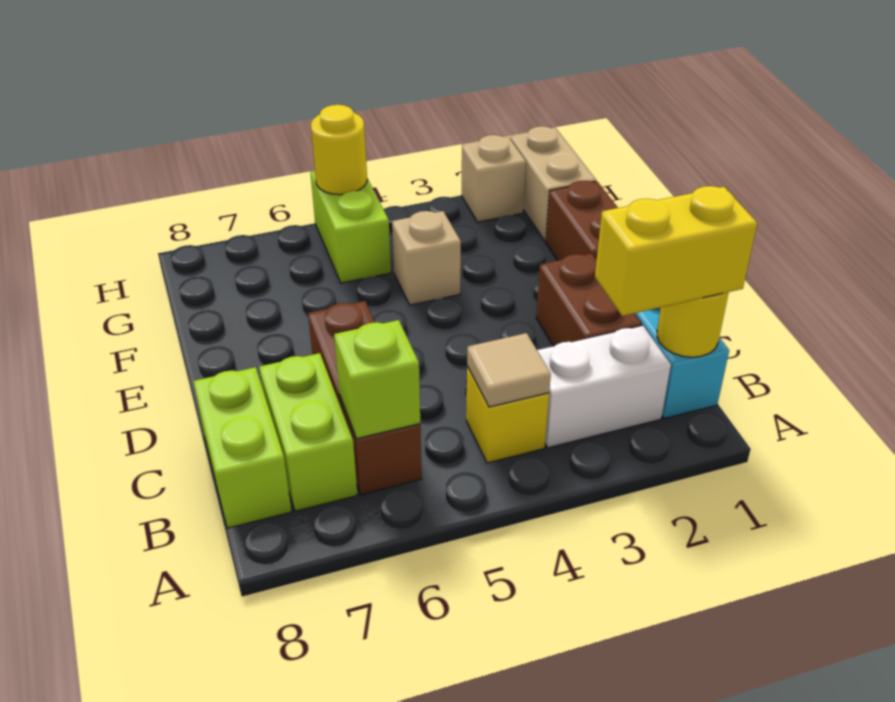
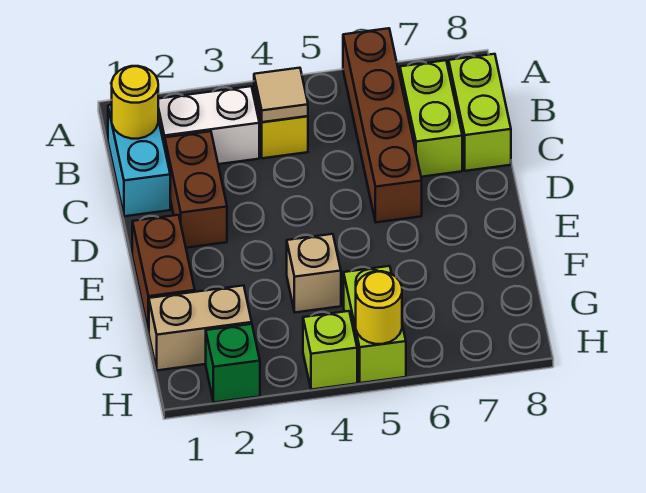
yellow brick B1:B2 level 3 -> none
brown brick B6:D6 level 1 -> brown brick A6:D6 level 1
lime brick B6 level 2 -> lime brick H4 level 1
tan brick G1:H1 level 1 -> tan brick G1:G2 level 1
tan brick H2 level 1 -> green brick H2 level 1

